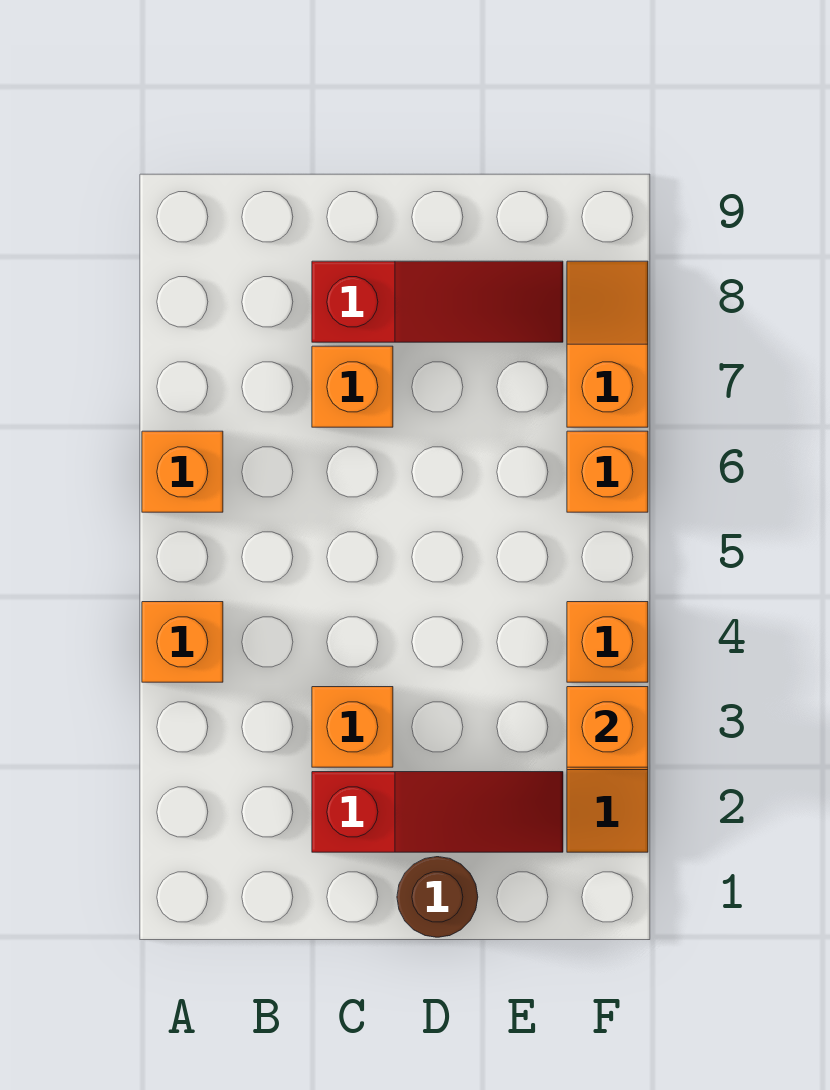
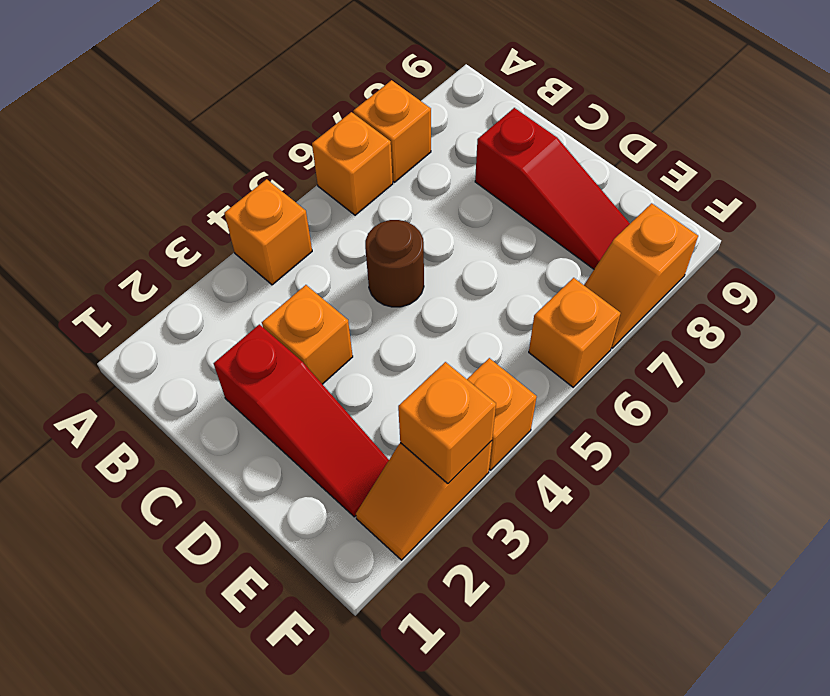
orange brick C7 level 1 -> orange brick A7 level 1
brown round brick D1 level 1 -> brown round brick C5 level 1
orange slope F7:F8 level 1 top 7 -> orange slope F7:F8 level 1 top 8

